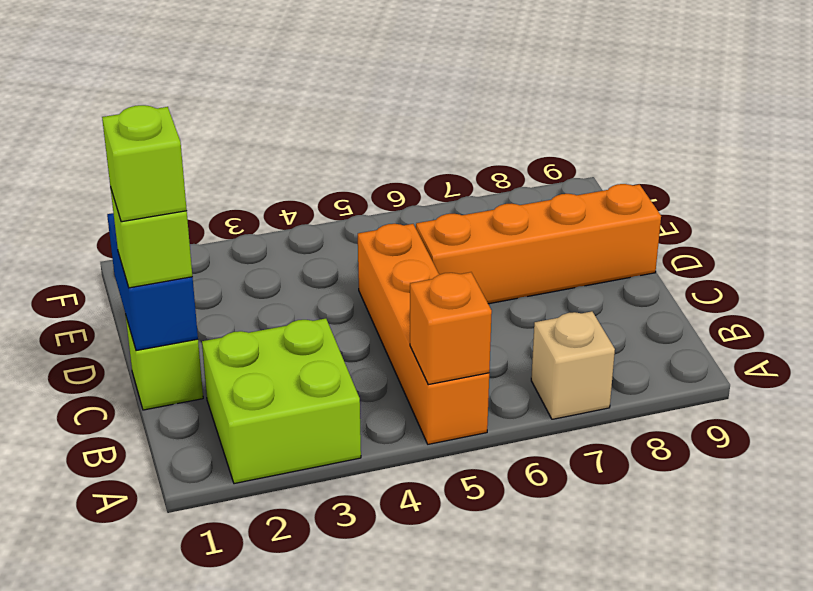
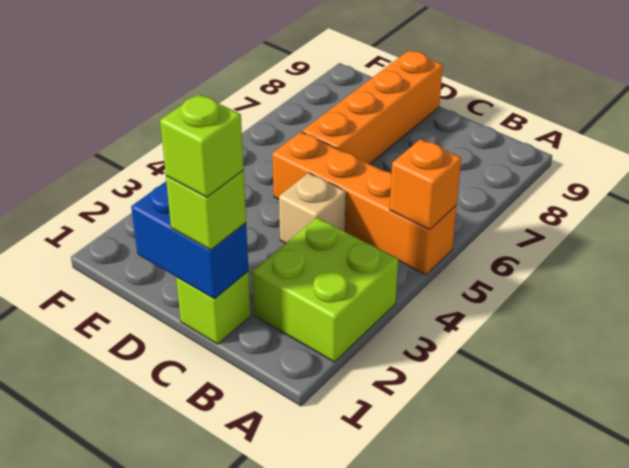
tan brick A7 level 1 -> tan brick C4 level 1

